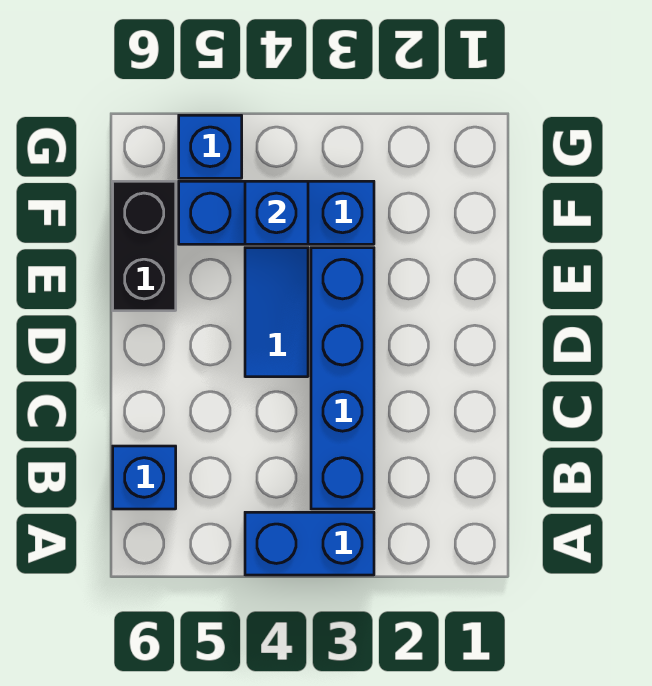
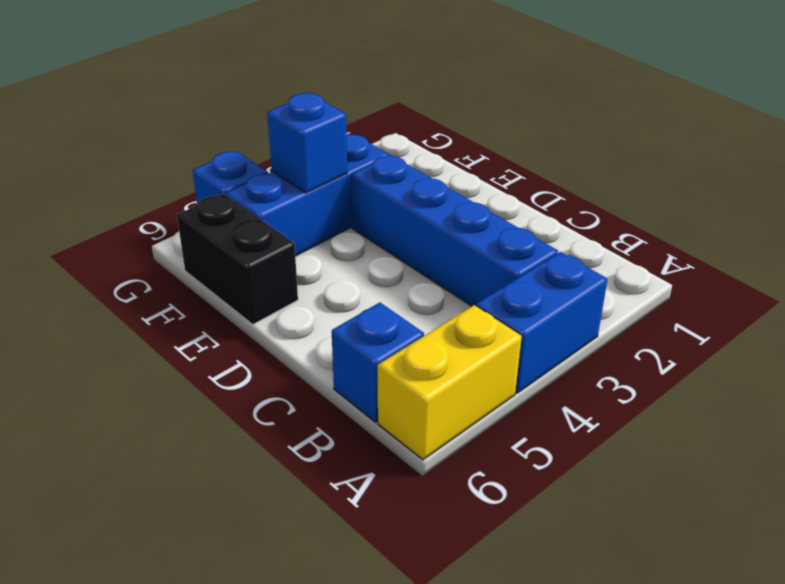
none -> yellow brick A5:A6 level 1
blue tile D4:E4 level 1 -> none

